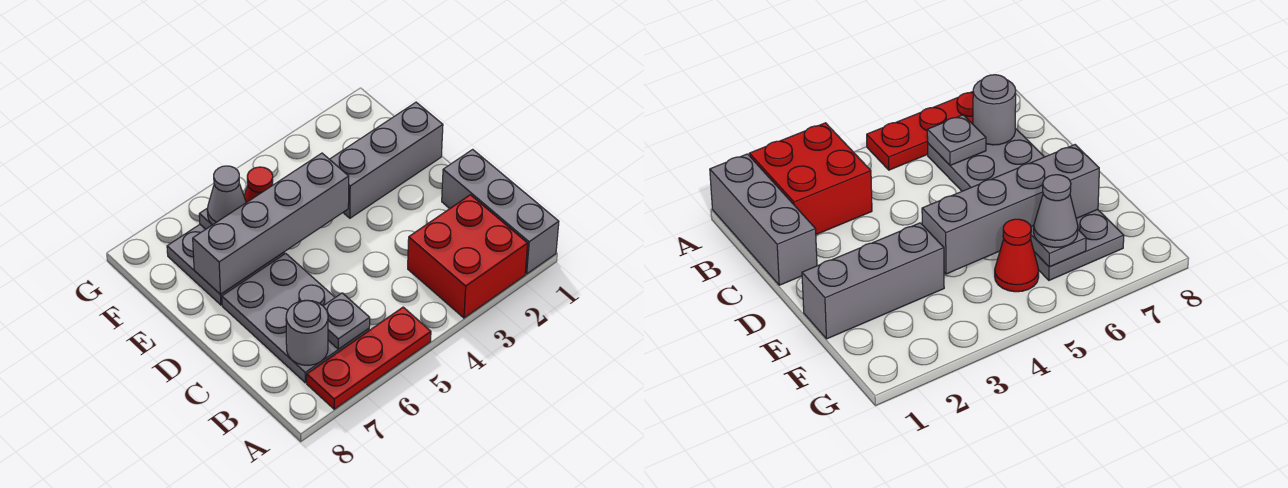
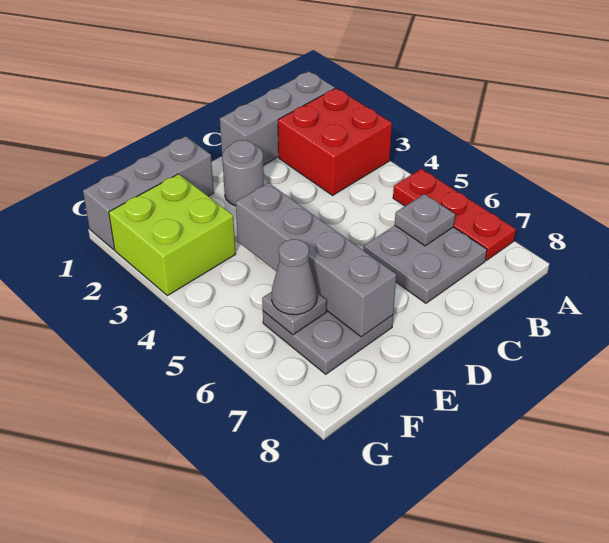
grey plate B6:D7 level 1 -> grey plate B6:C7 level 1
grey round brick B7 level 2 -> grey round brick D2 level 1
grey brick E1:E3 level 1 -> grey brick E1:G1 level 1
none -> lime brick F2:G3 level 1
red cone F5 level 1 -> none

